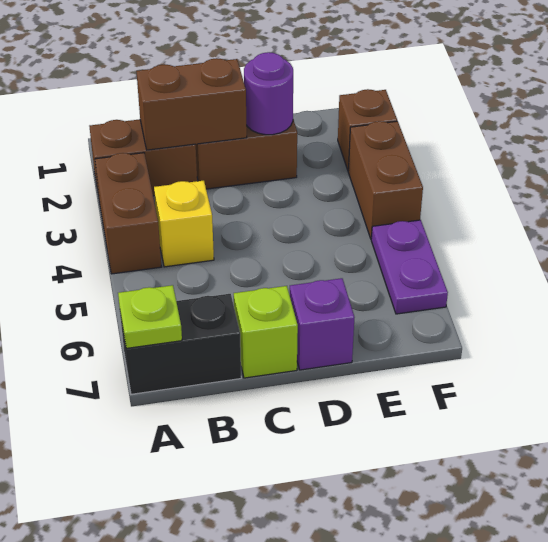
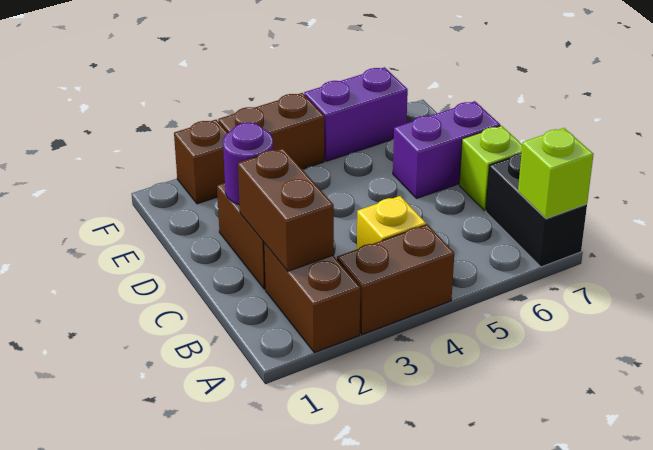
lime plate A7 level 2 -> lime brick A7 level 2
purple brick D7 level 1 -> purple brick D6:D7 level 1
purple plate F5:F6 level 1 -> purple brick F5:F6 level 1

